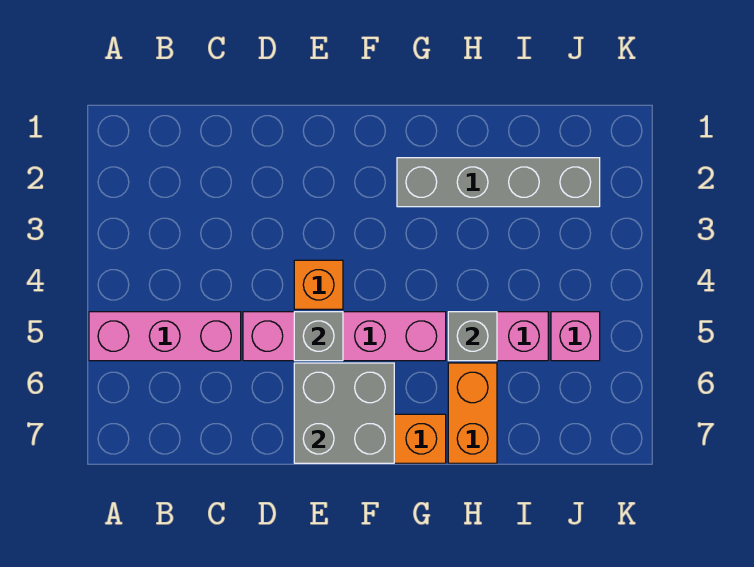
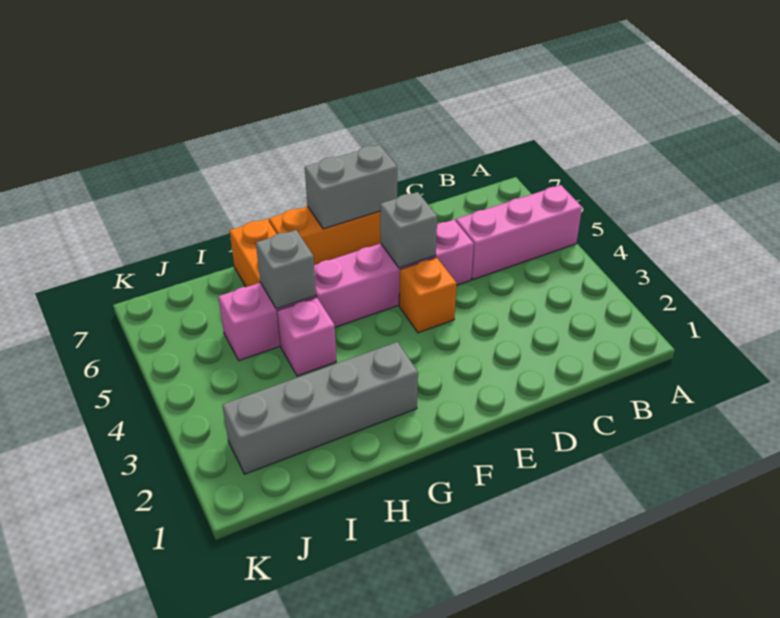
grey brick E6:F7 level 2 -> grey brick E7:F7 level 2
pink brick J5 level 1 -> pink brick H4 level 1

